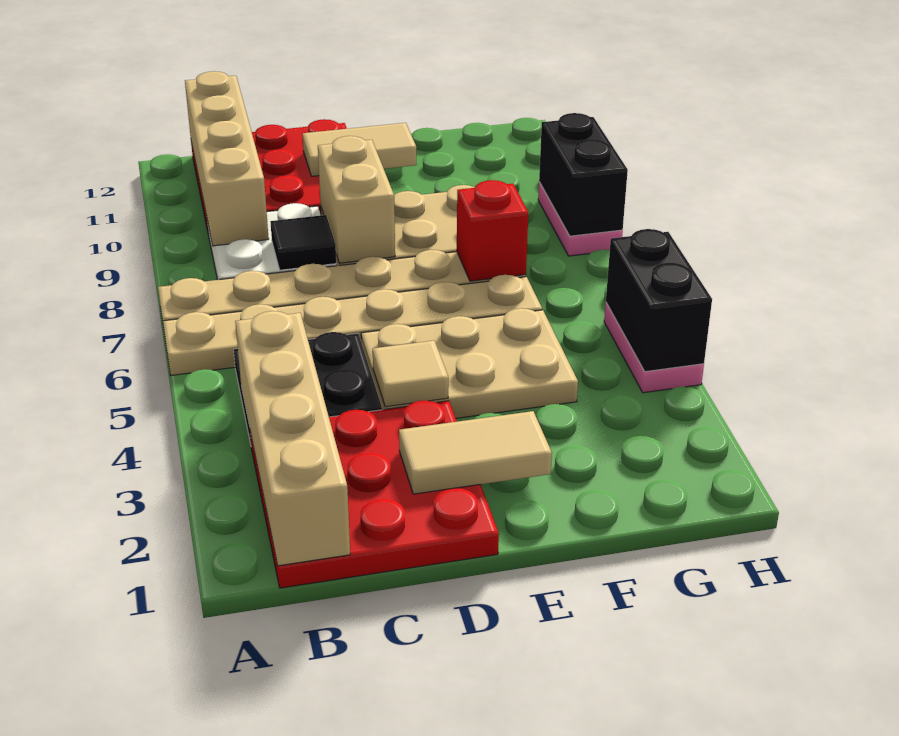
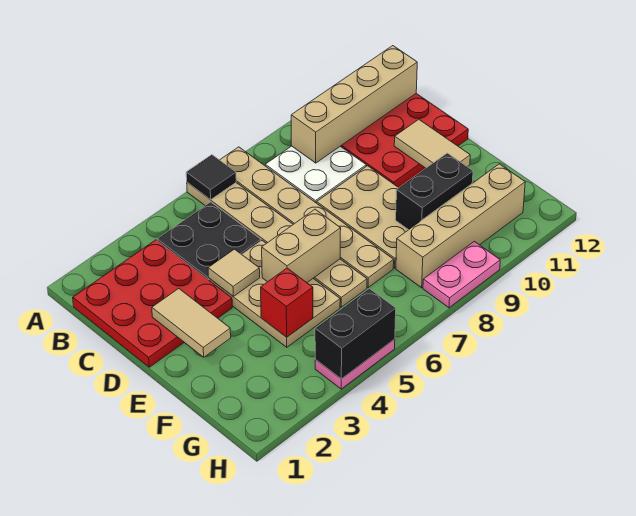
tan brick B1:B4 level 2 -> tan brick G8:G11 level 1
black tile C8 level 2 -> black tile A6 level 2
tan brick D8:D9 level 2 -> tan brick E5:E6 level 2
red brick F7 level 2 -> red brick F4 level 2
black brick H8:H9 level 2 -> black brick F9:F10 level 2

